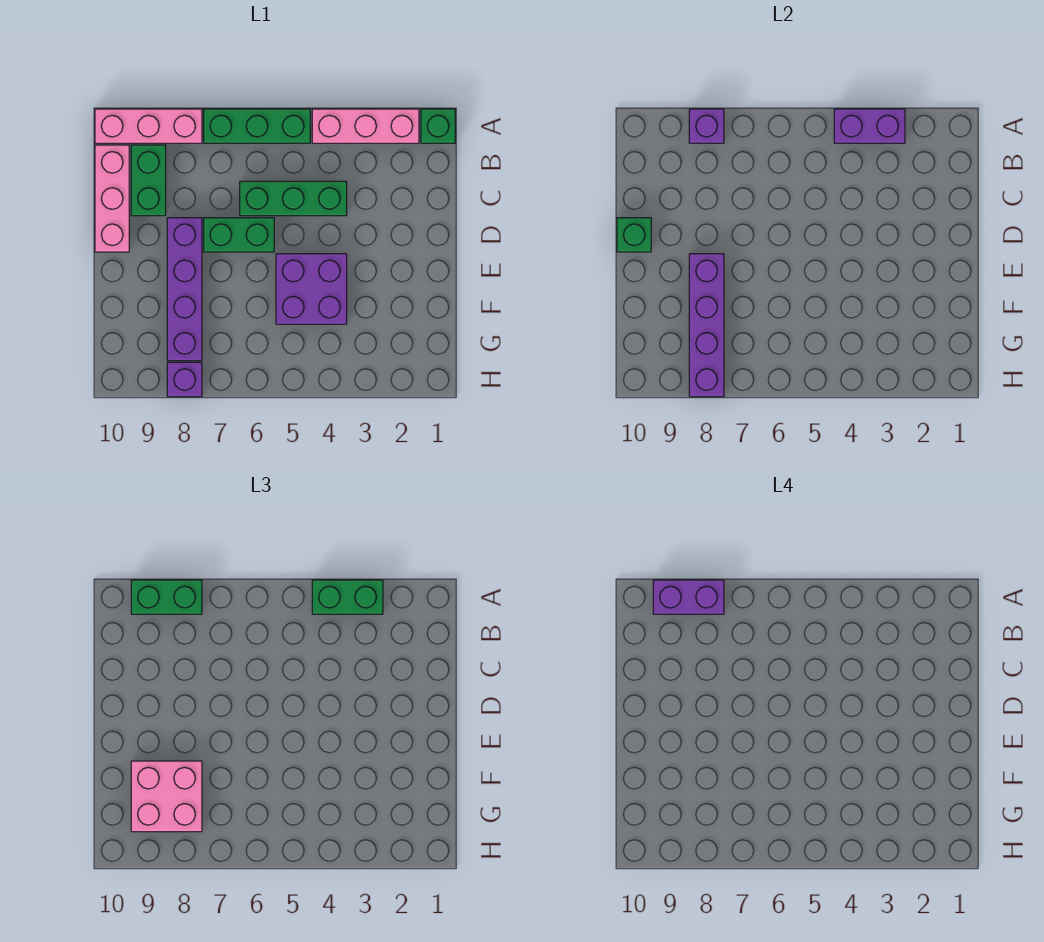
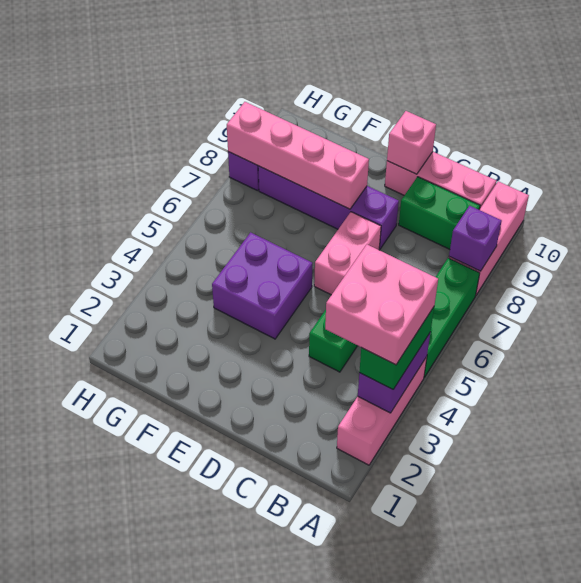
green brick A1 level 1 -> none
green brick A8:A9 level 3 -> none
purple brick A8:A9 level 4 -> none
green brick D6:D7 level 1 -> pink brick D6:D7 level 1
green brick D10 level 2 -> pink brick D10 level 2
purple brick E8:H8 level 2 -> pink brick E8:H8 level 2
pink brick F8:G9 level 3 -> pink brick A3:B4 level 4

